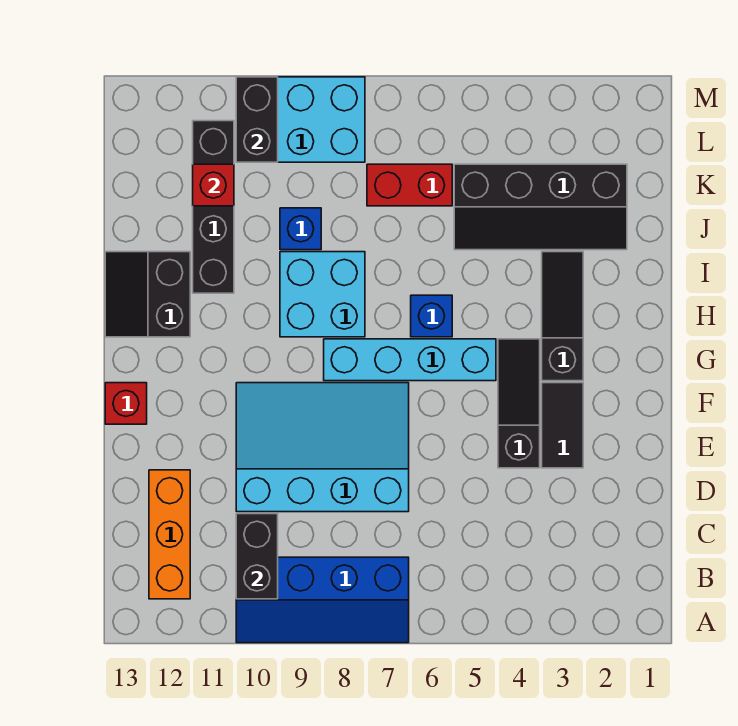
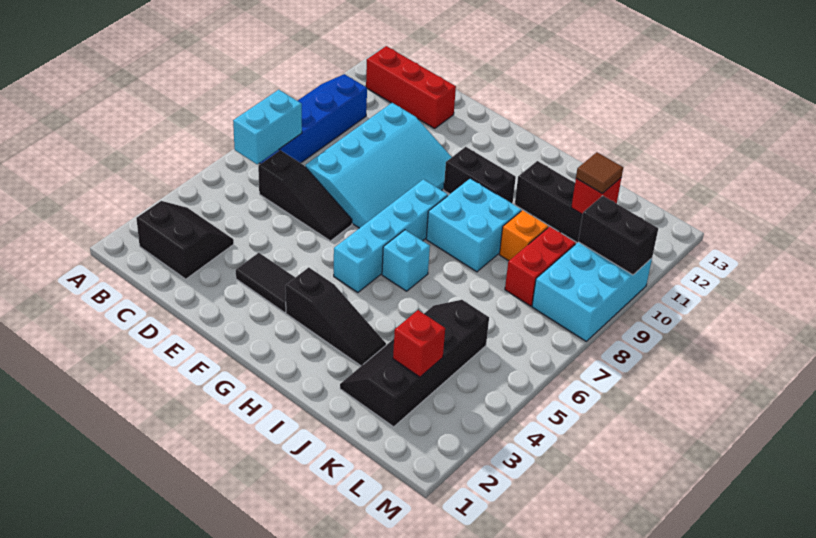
none -> cyan brick B6:B7 level 2
black brick B10:C10 level 2 -> black brick G10:H10 level 1
orange brick B12:D12 level 1 -> red brick B12:D12 level 1
black slope E4:G4 level 1 top E -> black slope C6:E6 level 1 top C
red brick F13 level 1 -> red brick K3 level 2
blue brick H6 level 1 -> cyan brick H6 level 1
black slope H12:I13 level 1 top 12 -> black slope B2:C3 level 1 top 2
blue brick J9 level 1 -> orange brick J9 level 1
red brick K6:K7 level 1 -> red brick K8:K9 level 1
none -> brown tile K11 level 3

